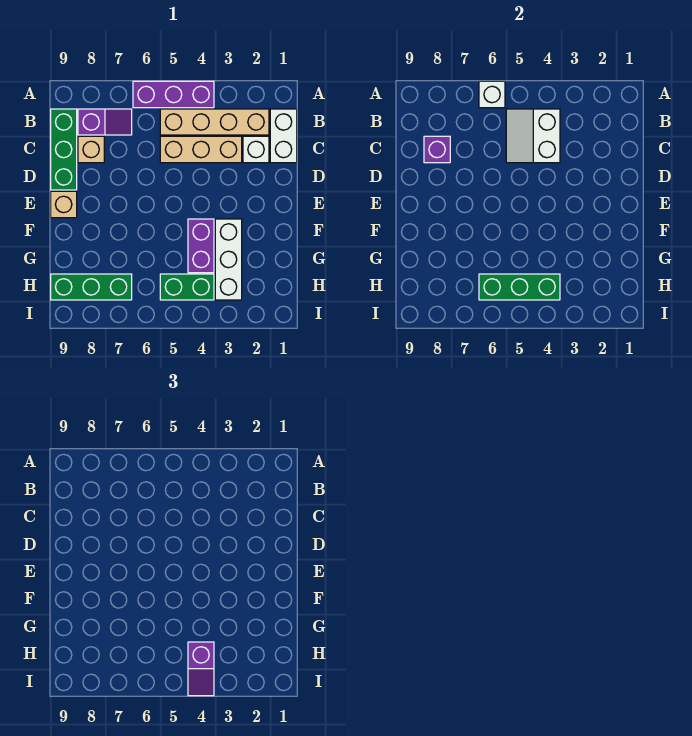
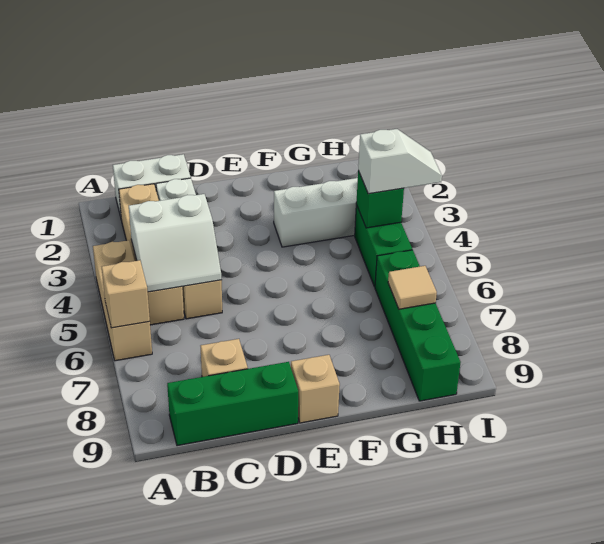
purple brick A4:A6 level 1 -> tan brick A4:A6 level 1
white brick A6 level 2 -> tan brick A6 level 2
purple slope B7:B8 level 1 top 8 -> none
purple brick C8 level 2 -> none
purple brick F4:G4 level 1 -> none
green brick H4:H6 level 2 -> green brick H4 level 2
purple slope H4:I4 level 3 top H -> white slope H4:I4 level 3 top H
green brick H7:H9 level 1 -> green brick H6:H9 level 1
none -> tan tile H7 level 2

